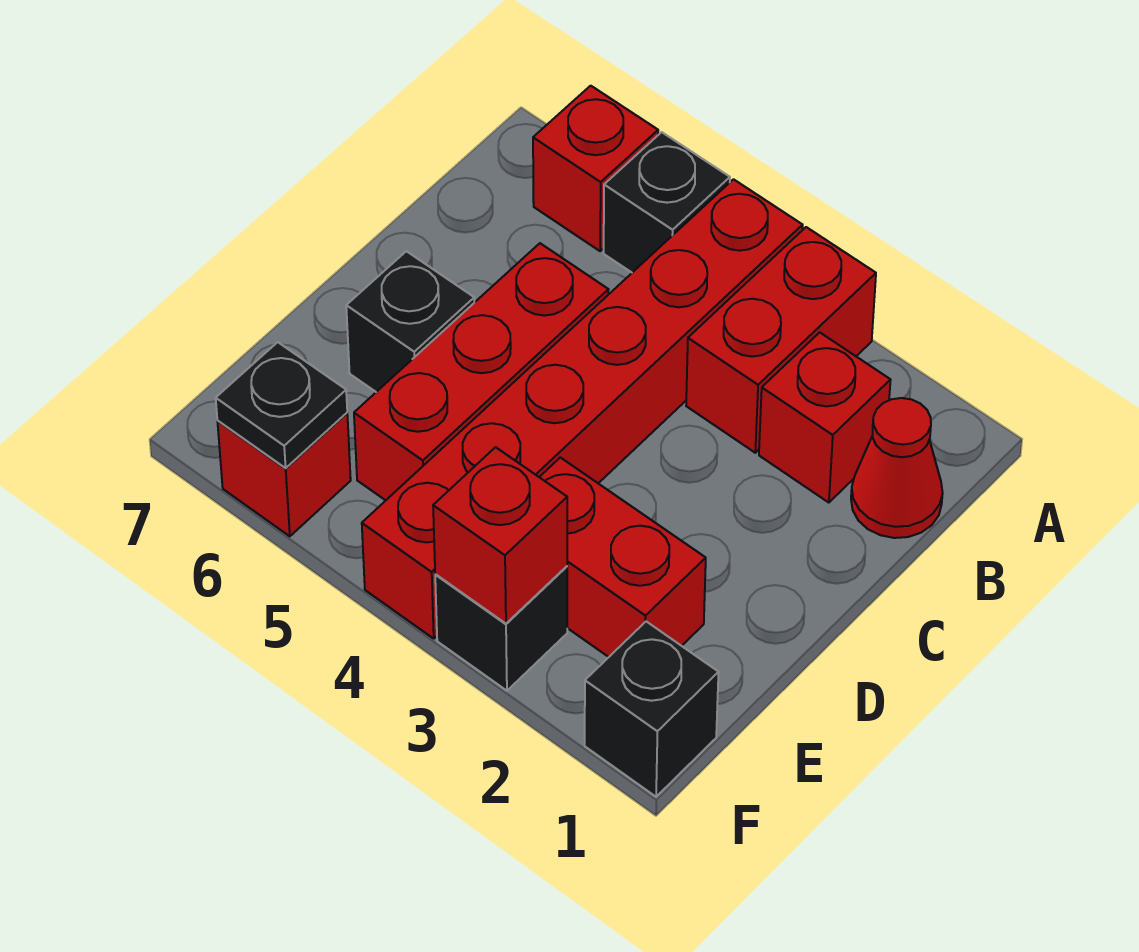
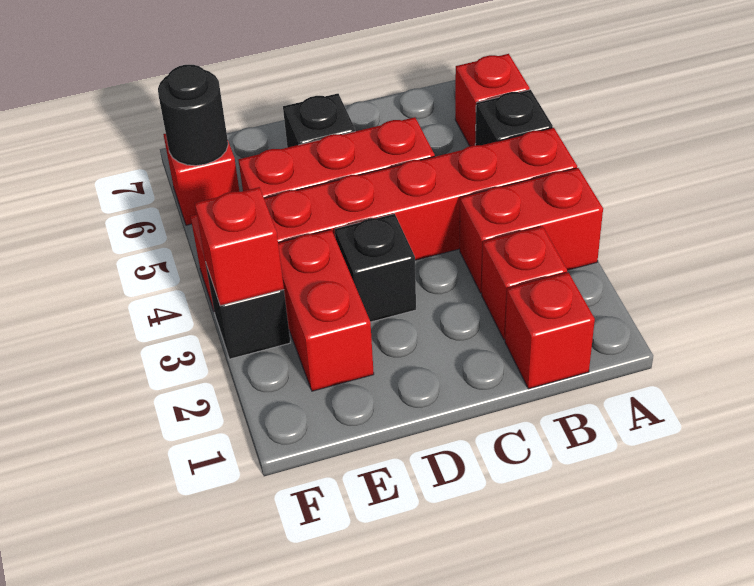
red cone B1 level 1 -> red brick B1 level 1
black brick F1 level 1 -> black brick D3 level 1
black plate F6 level 2 -> black round brick F6 level 2

